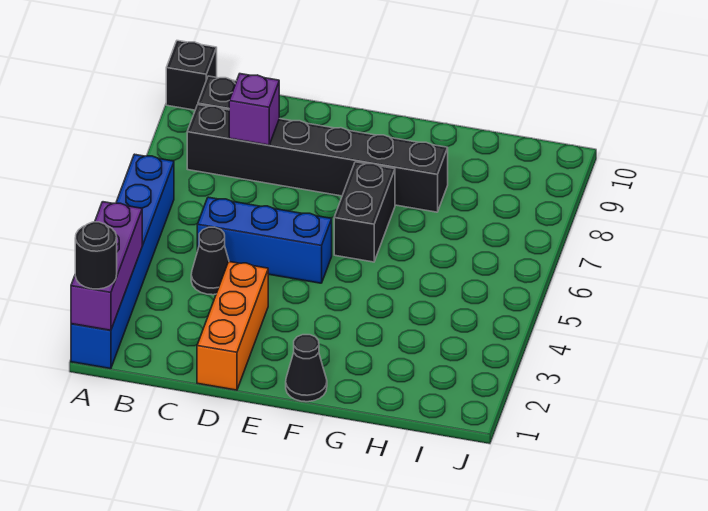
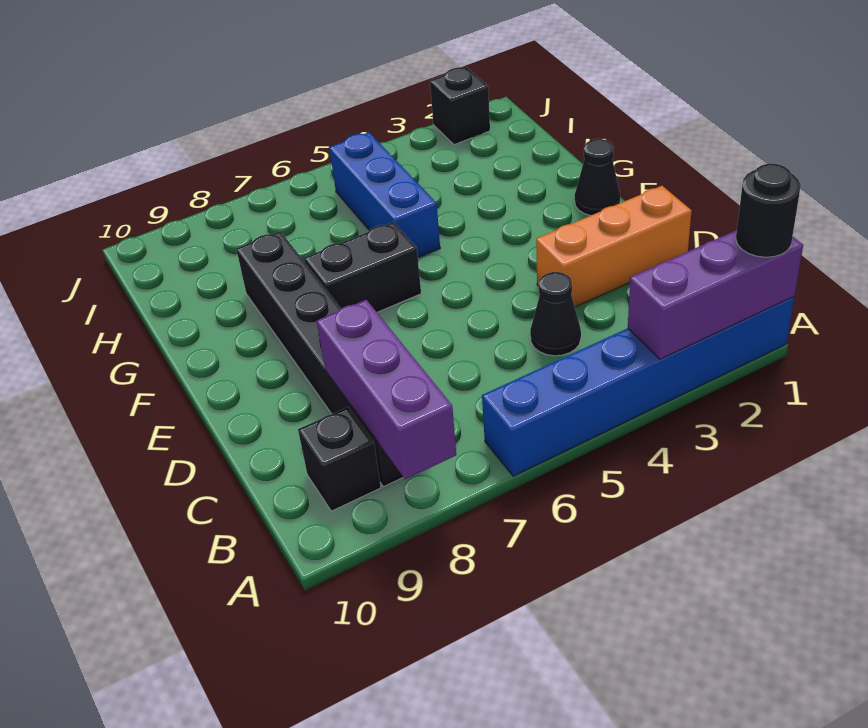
black brick A10 level 1 -> black brick J2 level 1
blue brick C5:E5 level 1 -> blue brick G5:I5 level 1
purple brick C8 level 2 -> purple brick A8:C8 level 2

